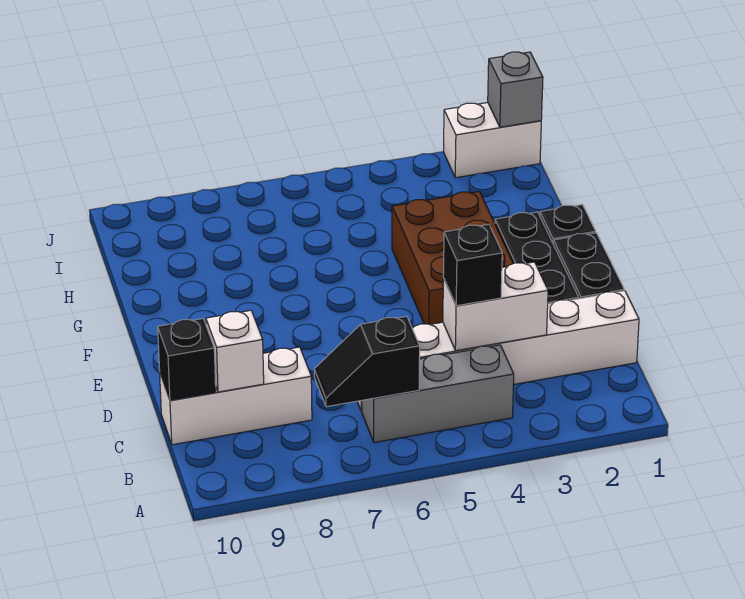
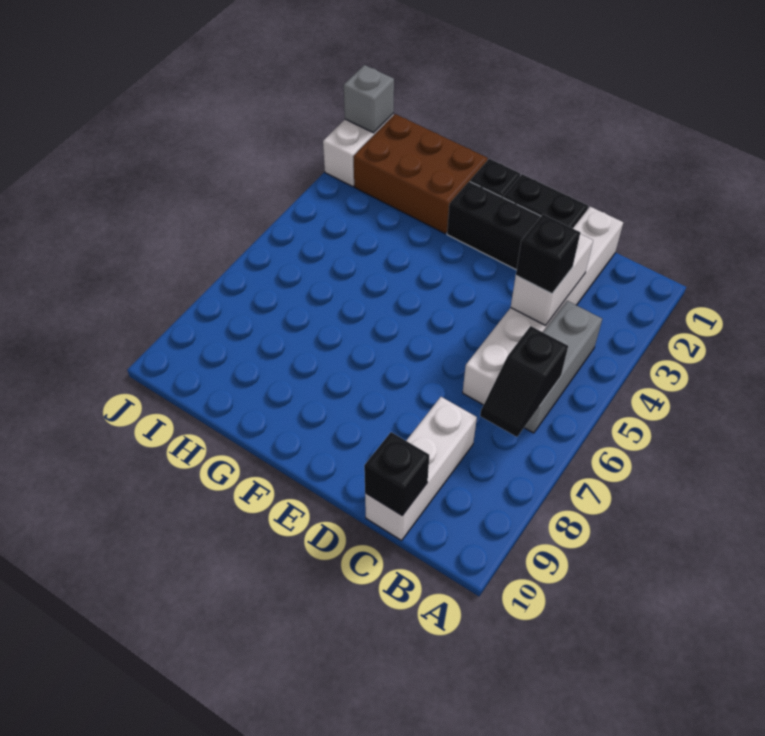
white brick C9 level 2 -> none
brown brick E3:G4 level 1 -> brown brick G1:I2 level 1

